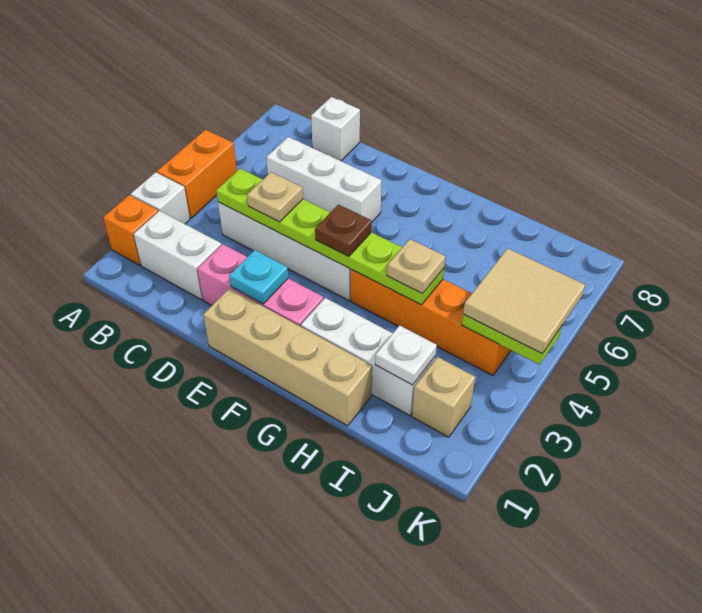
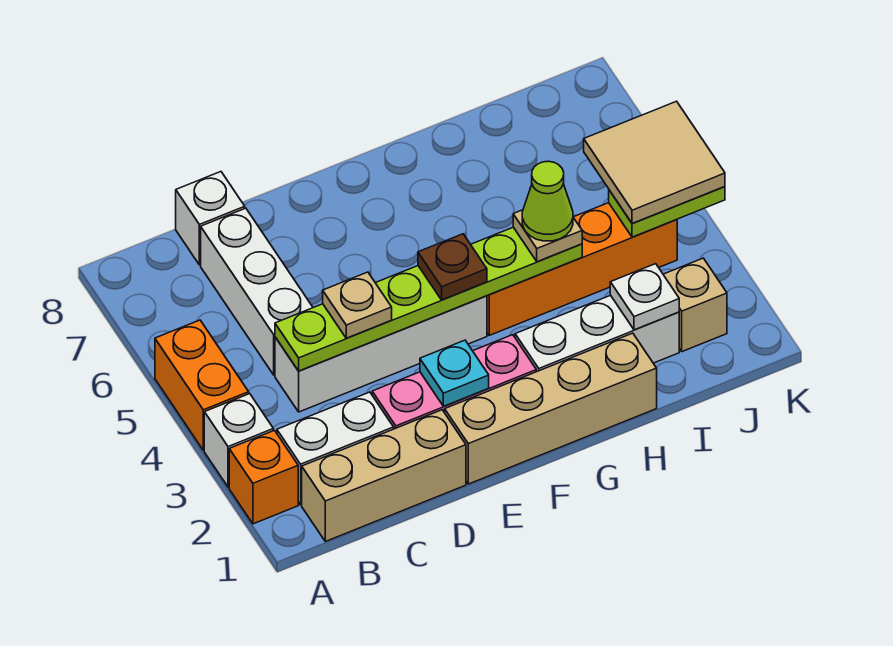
none -> tan brick B1:D1 level 1
white brick C6:E6 level 1 -> white brick C5:C7 level 1
none -> lime cone H4 level 4

